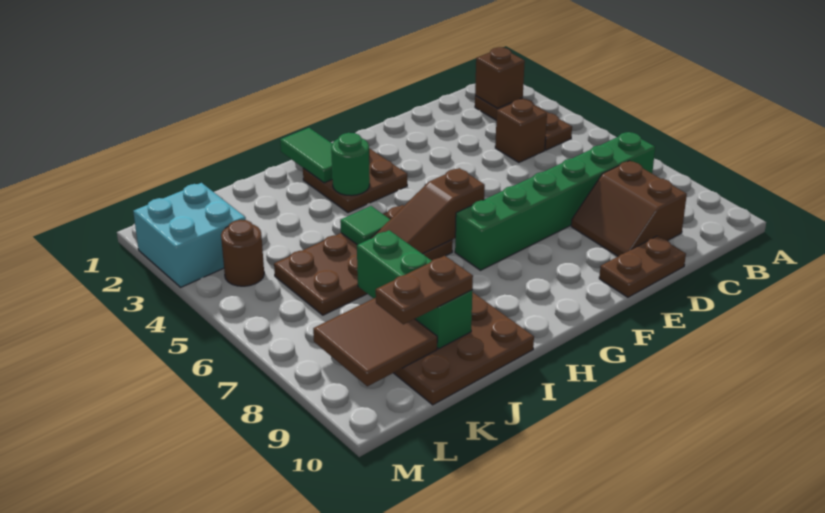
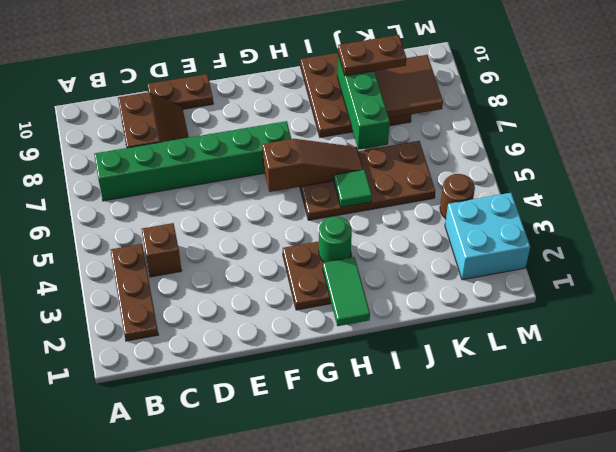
brown brick B2 level 2 -> none

